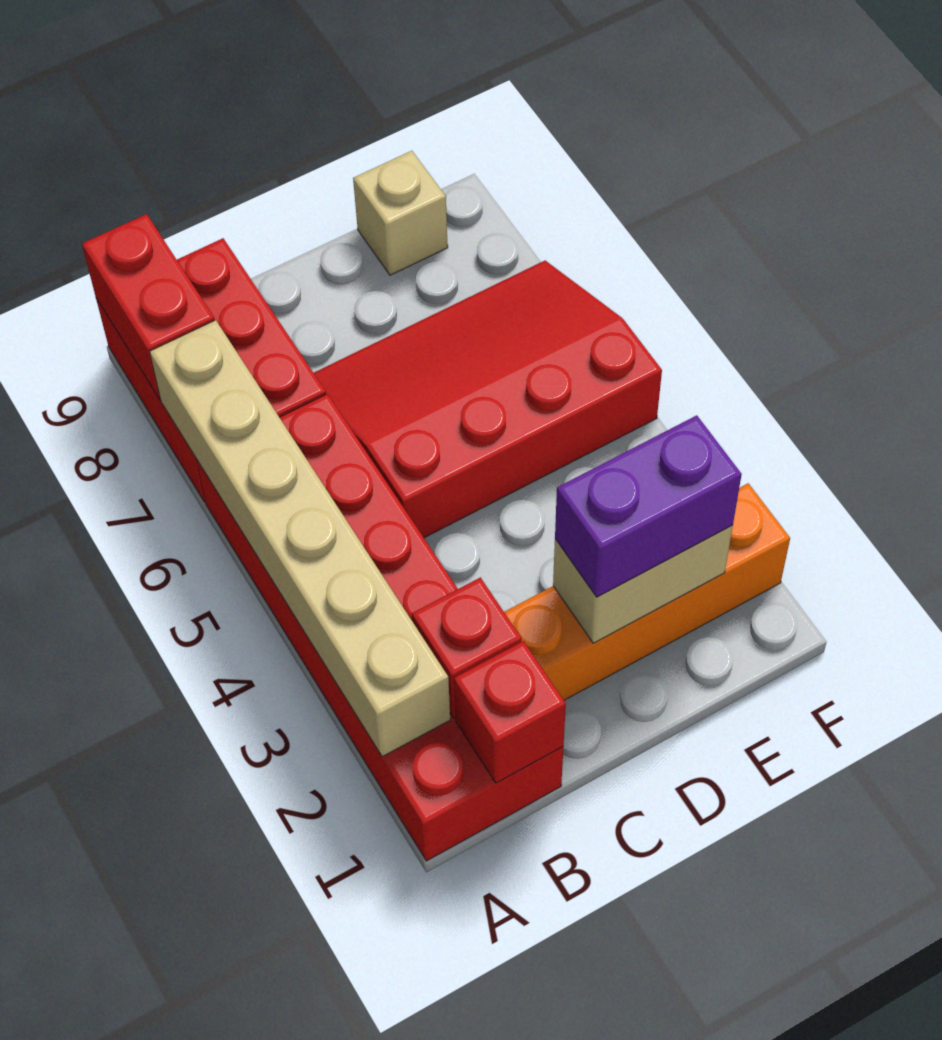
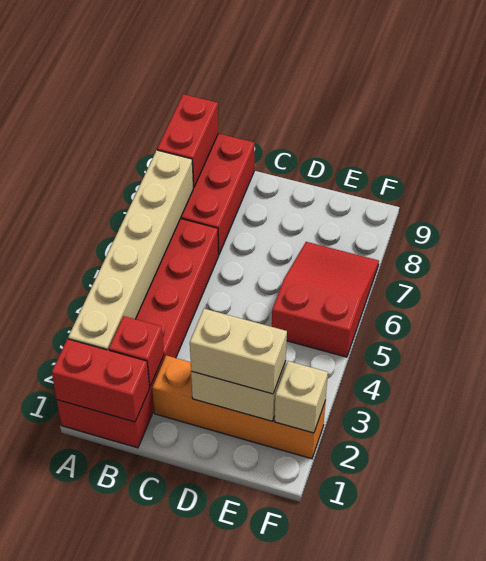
red brick B1 level 2 -> red brick A1:B1 level 2
red slope C5:F7 level 1 top 5 -> red slope E5:F7 level 1 top 5
purple brick D2:E2 level 3 -> tan brick D2:E2 level 3
tan brick E9 level 1 -> tan brick F2 level 2

